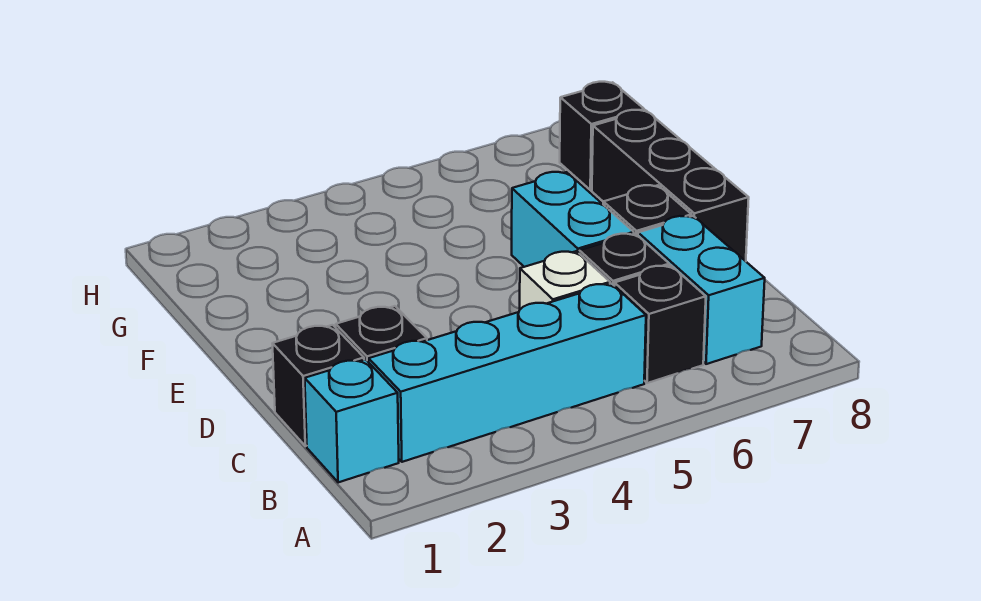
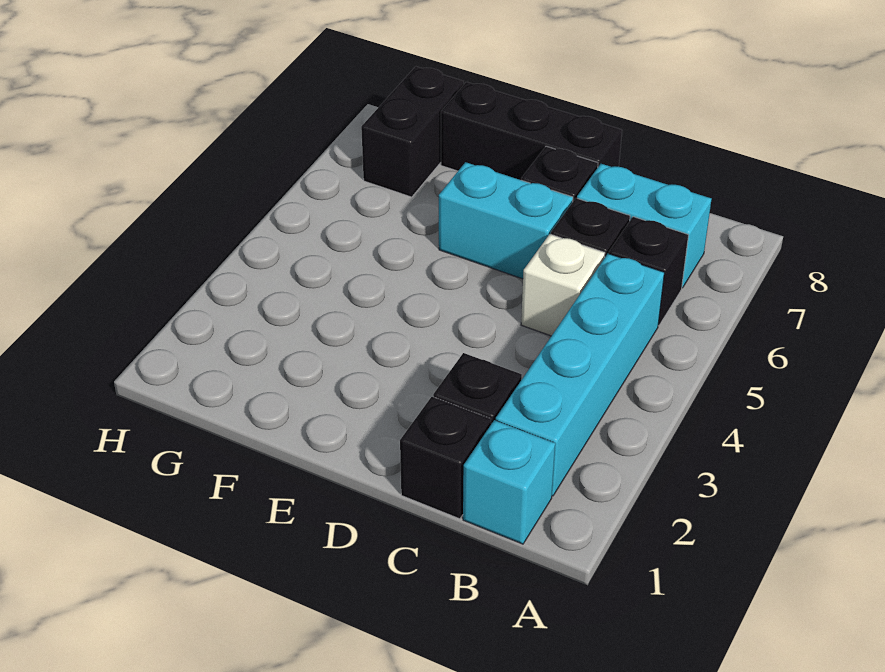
black brick G8 level 1 -> black brick G7:G8 level 1

